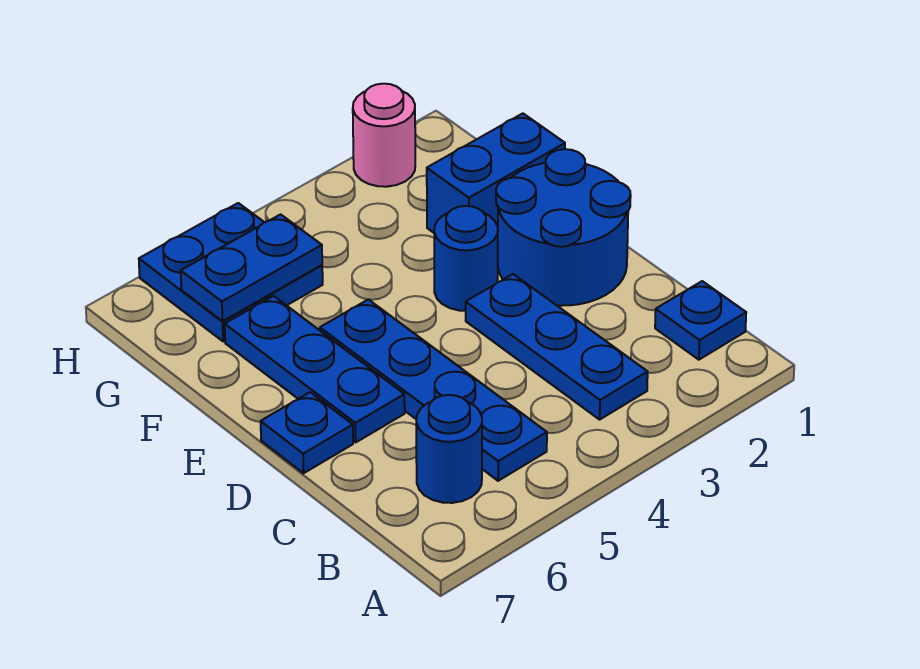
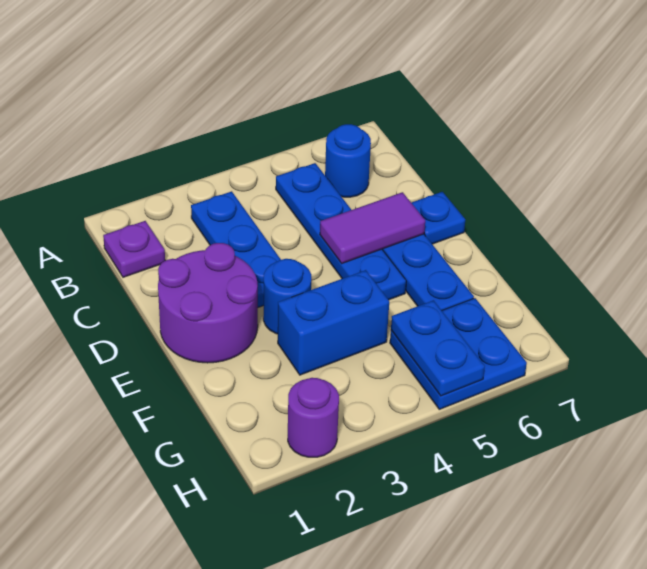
blue plate B1 level 1 -> purple plate B1 level 1
blue round brick D1:E2 level 1 -> purple round brick D1:E2 level 1
none -> purple tile D5:D6 level 2
blue brick F1:F2 level 1 -> blue brick F3:F4 level 1
blue plate G5:G6 level 2 -> blue plate G5:H5 level 2
pink round brick H2 level 1 -> purple round brick H2 level 1

